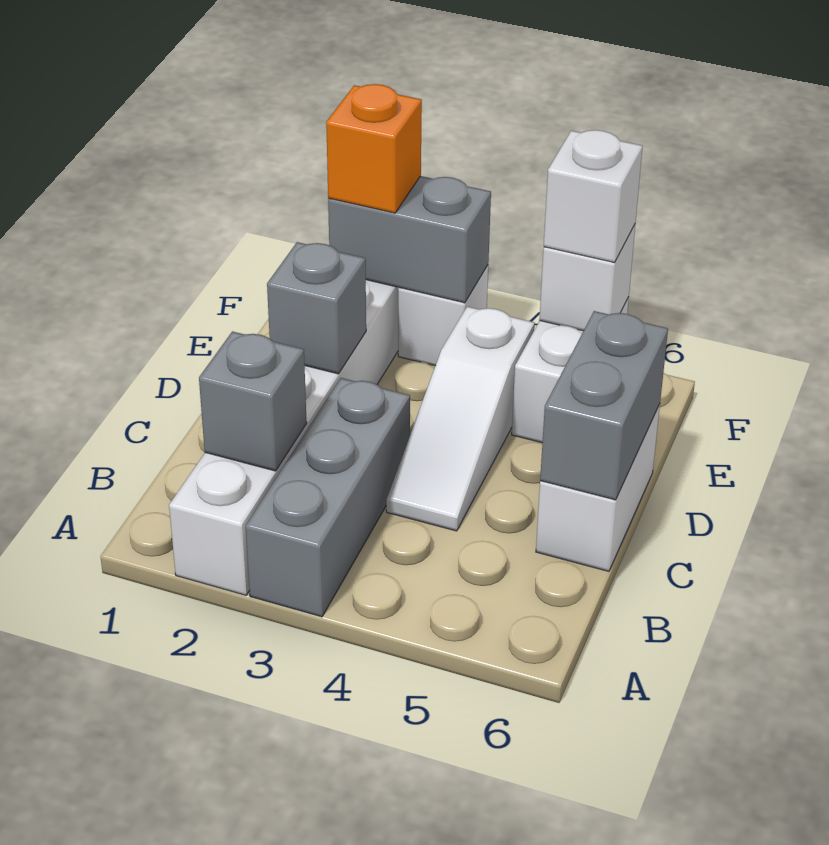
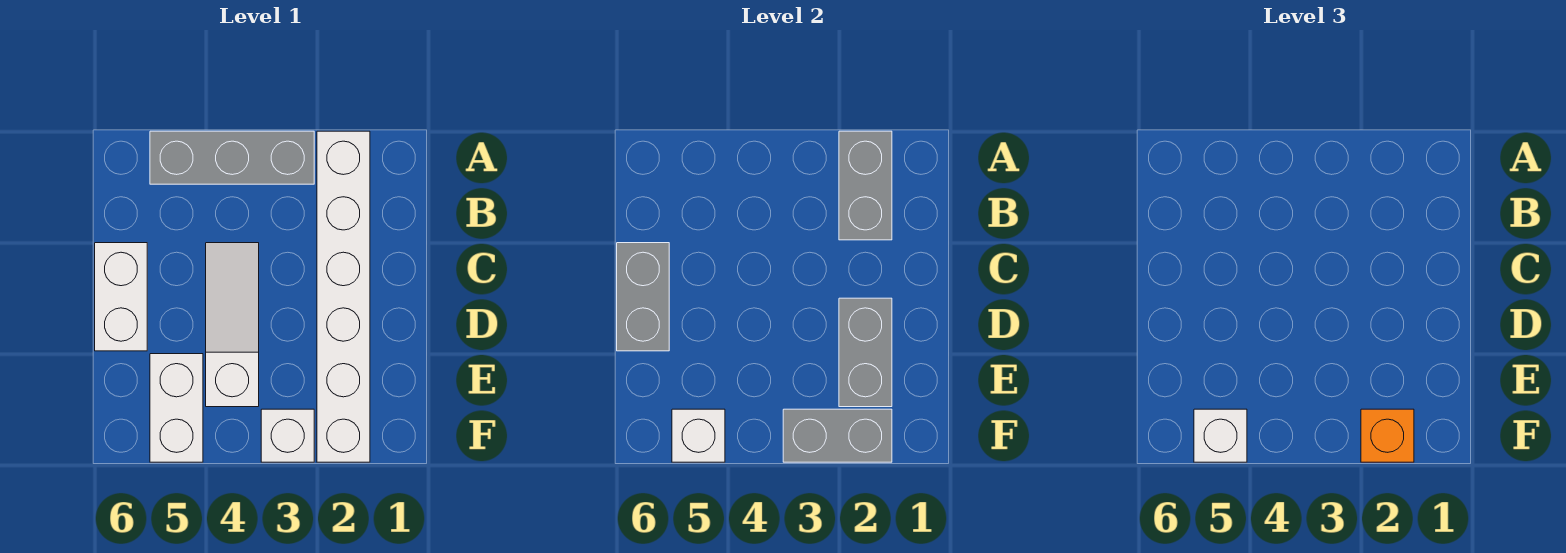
grey brick A3:C3 level 1 -> grey brick A3:A5 level 1
grey brick B2 level 2 -> grey brick A2:B2 level 2
grey brick D2 level 2 -> grey brick D2:E2 level 2

